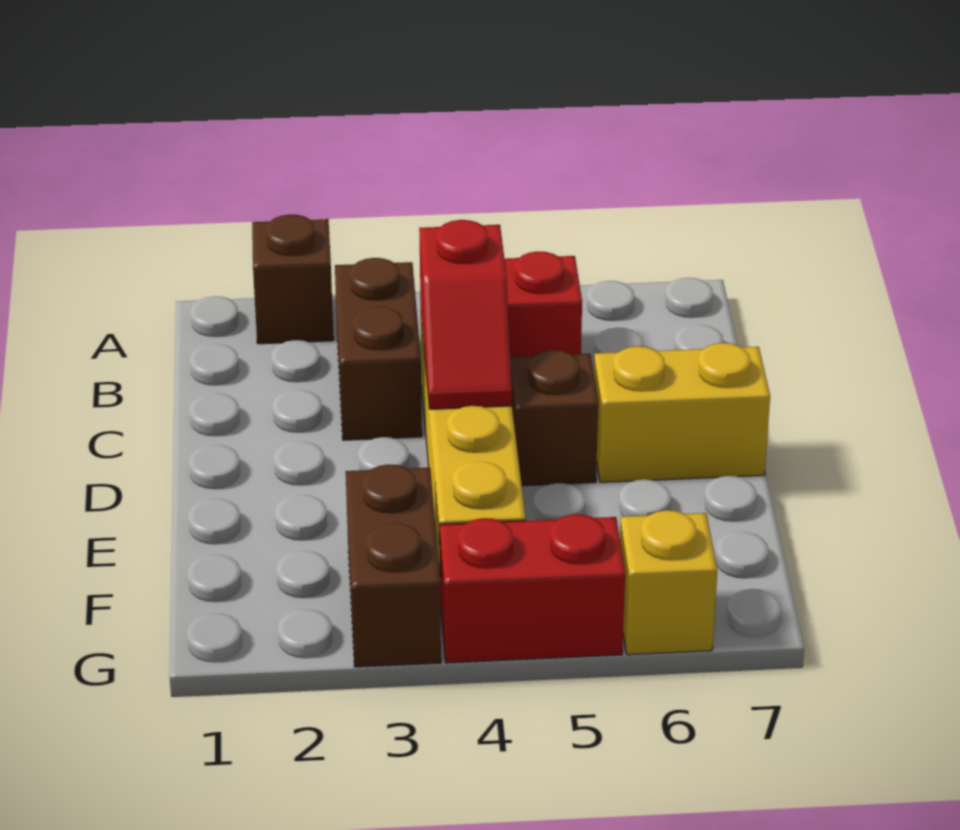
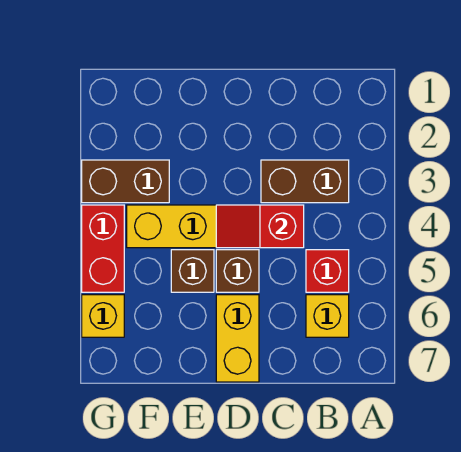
brown brick A2 level 1 -> brown brick E5 level 1
none -> yellow brick B6 level 1

